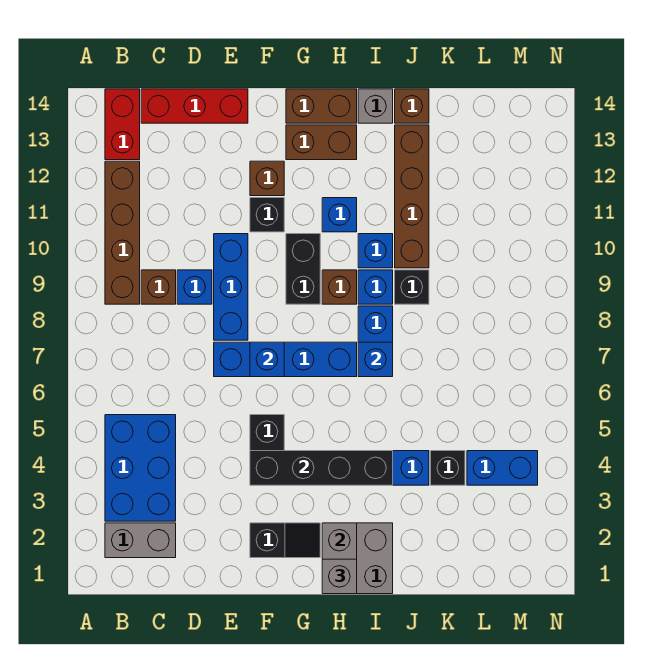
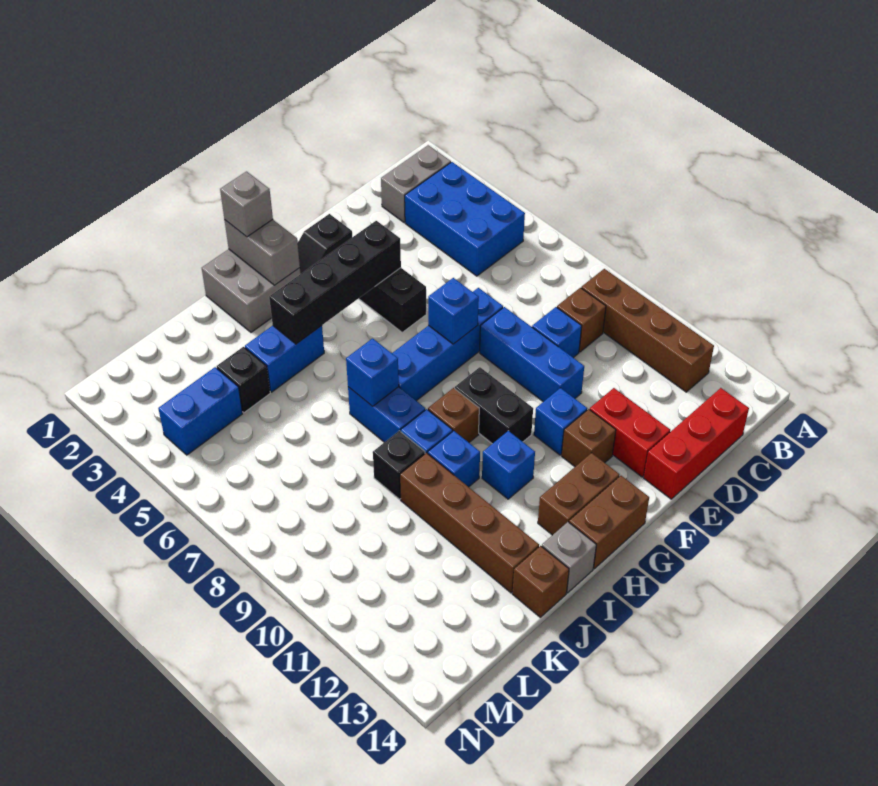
red brick B13:B14 level 1 -> red brick E12:E13 level 1
black brick F11 level 1 -> blue brick F11 level 1

